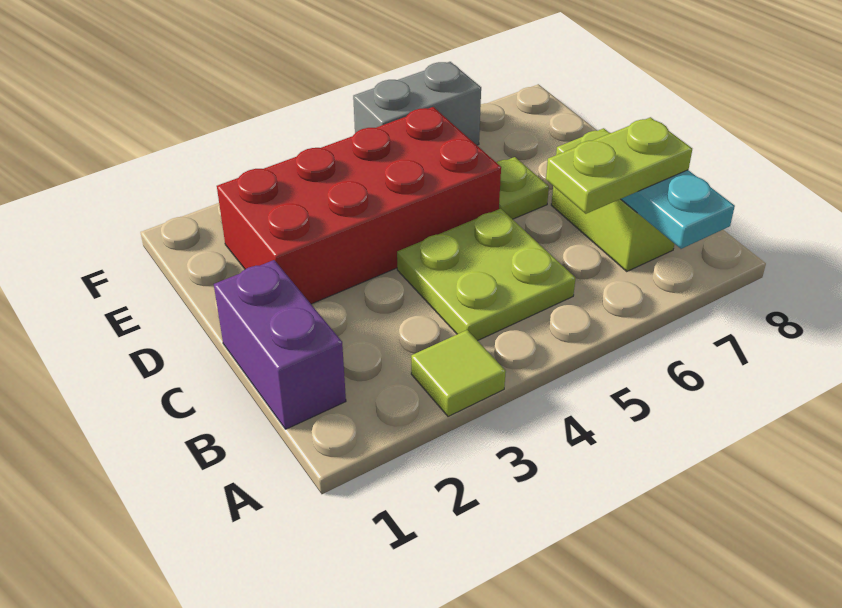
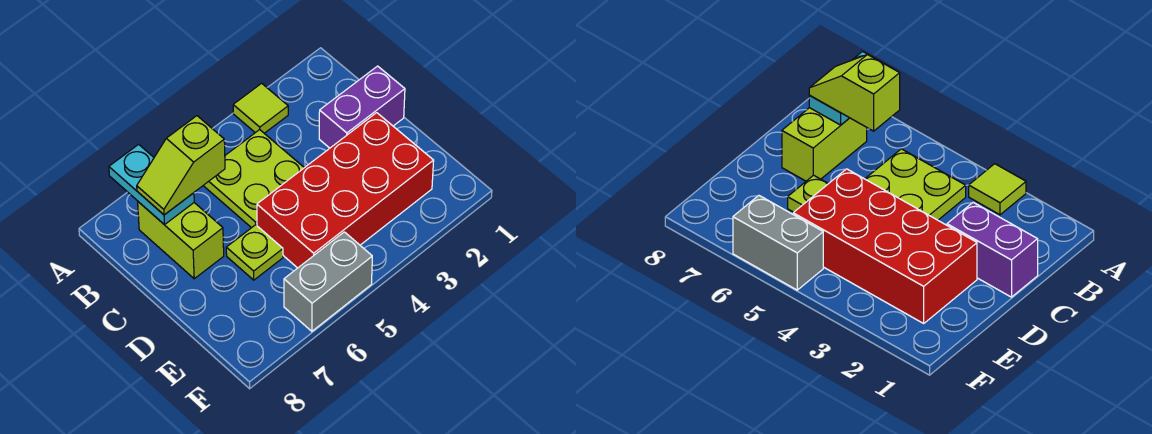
purple brick B1:C1 level 1 -> purple brick C1:C2 level 1
lime plate B6:B7 level 3 -> lime slope B6:B7 level 3 top 6

